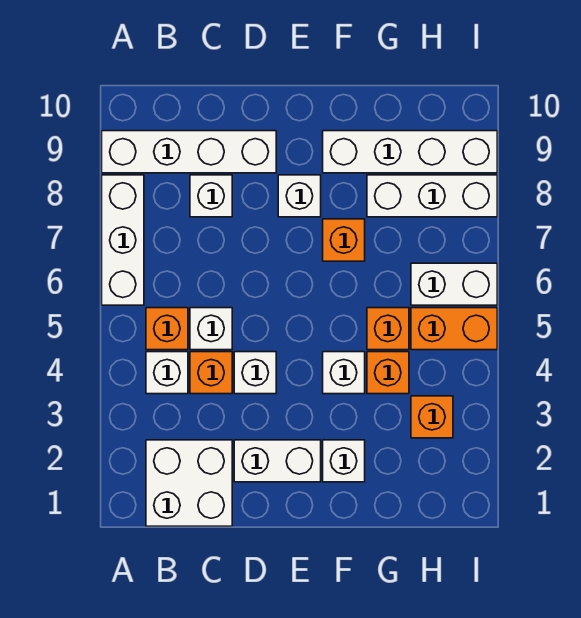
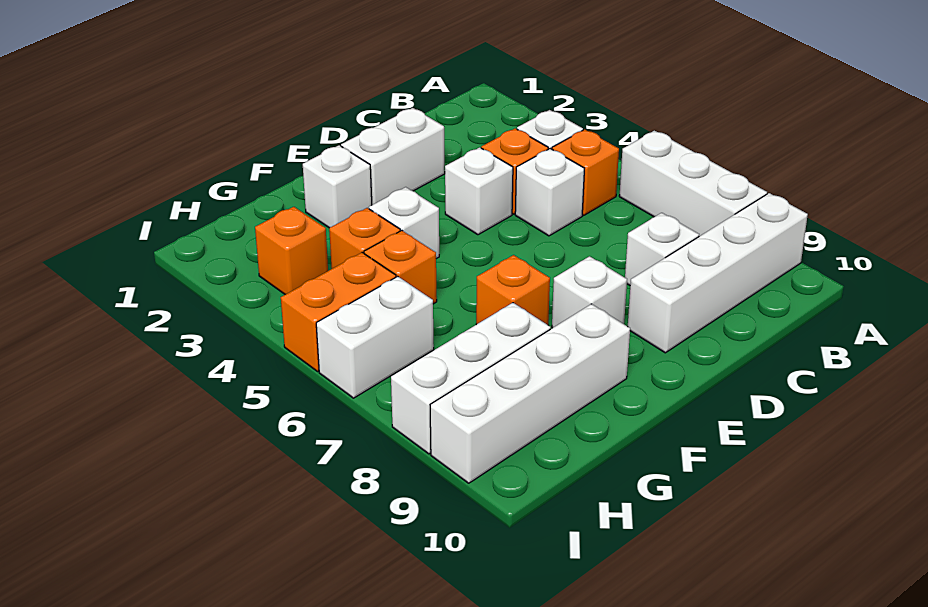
white brick B1:C2 level 1 -> none

